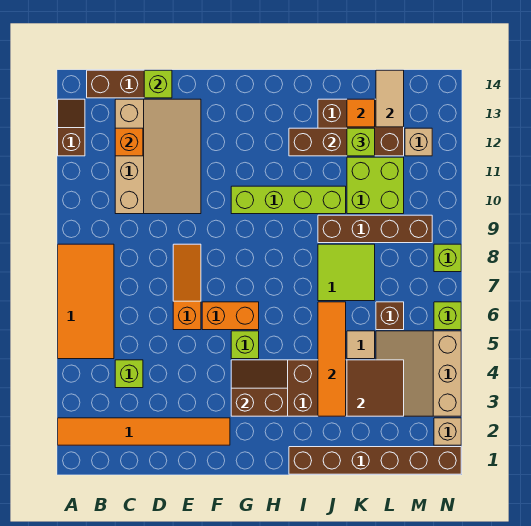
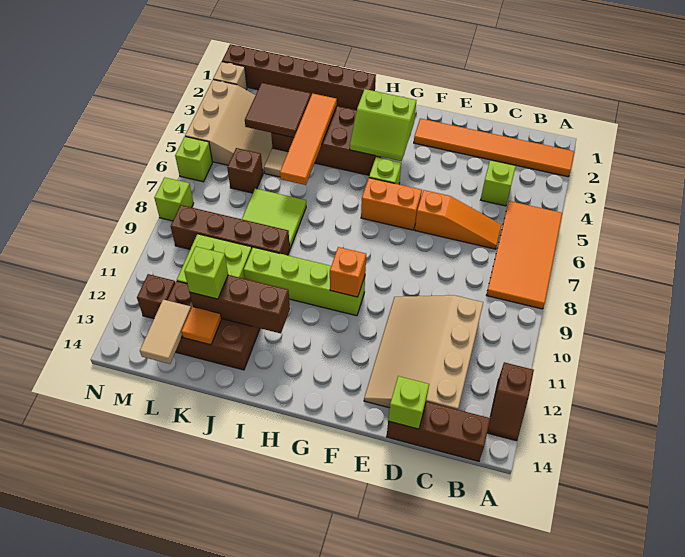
orange brick C12 level 2 -> orange brick G10 level 2
orange slope E6:E8 level 1 top 6 -> orange slope C6:E6 level 1 top E
brown slope G3:H4 level 2 top 3 -> lime slope G3:H4 level 2 top 3
tan brick M12 level 1 -> brown brick M12 level 1

